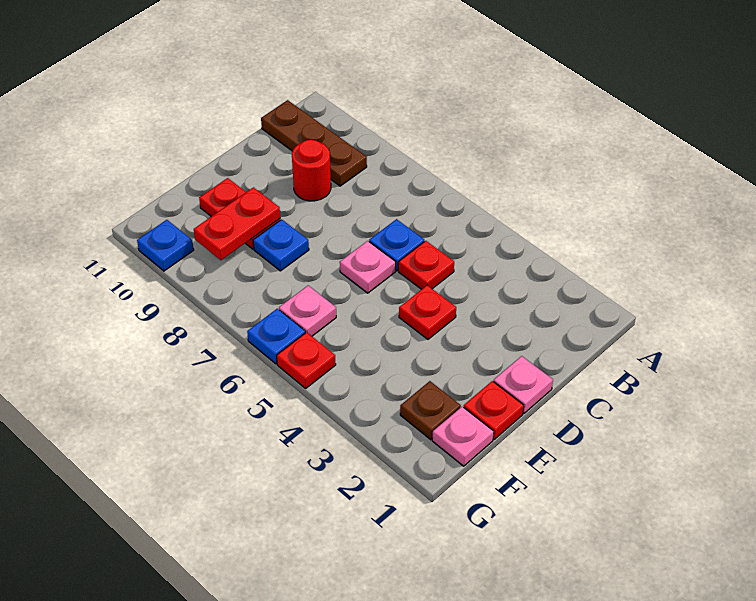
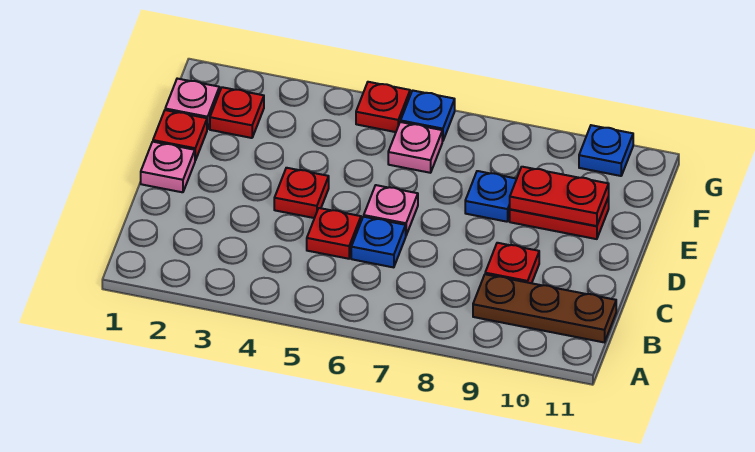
red round brick C9 level 1 -> red plate C9 level 1
red plate E9:F9 level 2 -> red plate E9:E10 level 2
brown plate F2 level 1 -> red plate F2 level 1

